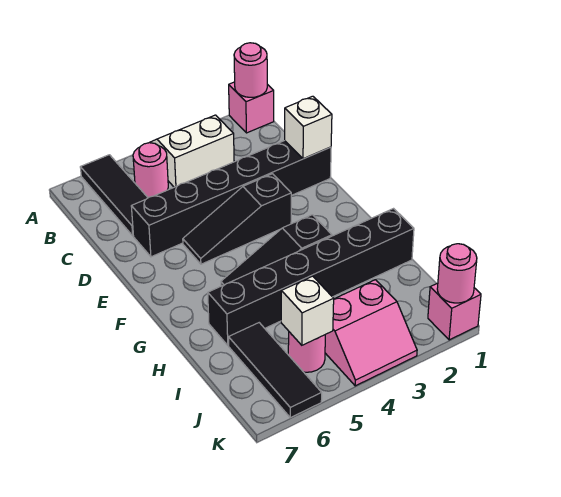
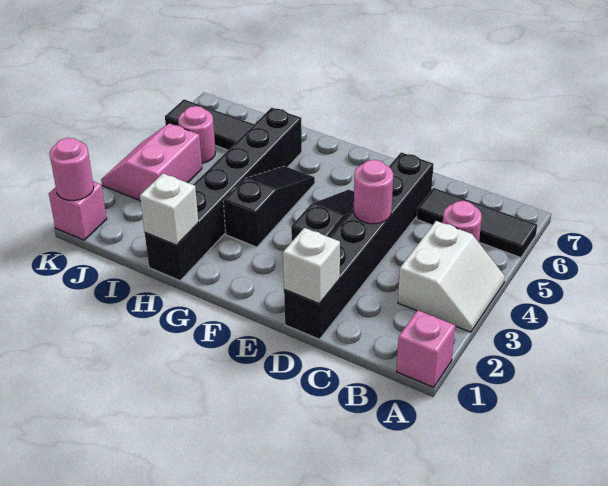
pink round brick A1 level 2 -> pink round brick D4 level 2
white brick J5 level 2 -> white brick H1 level 2

